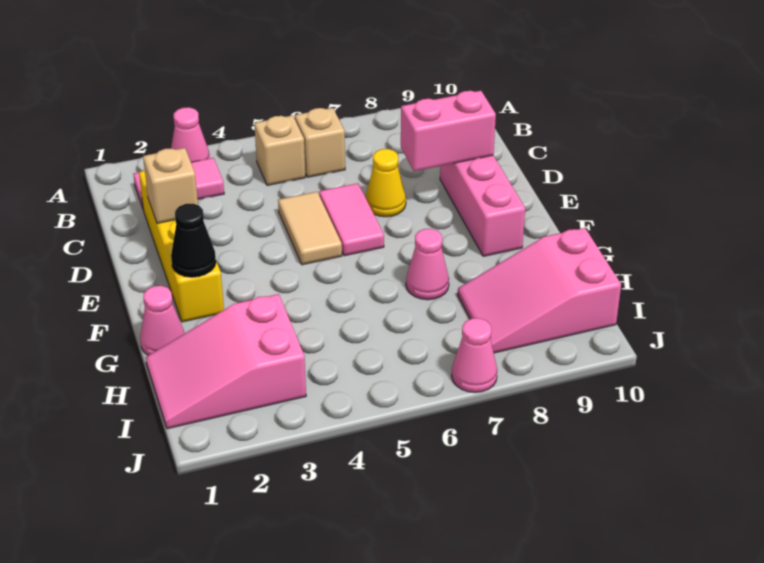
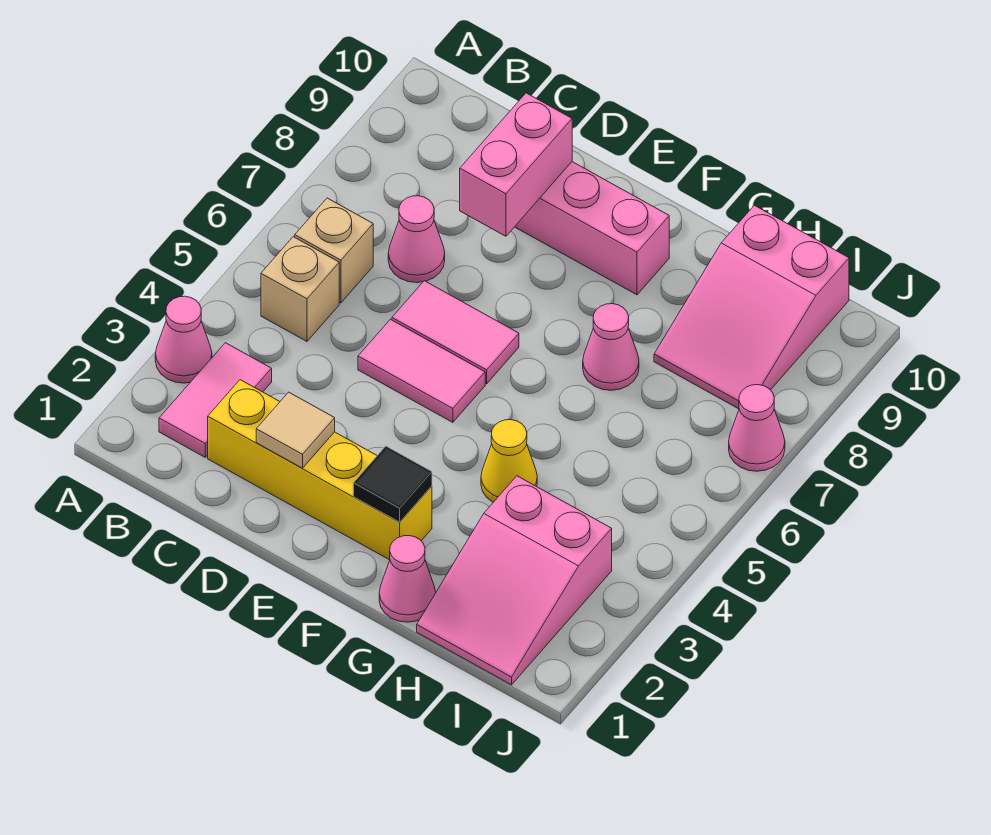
none -> pink cone C7 level 1
tan brick D2 level 2 -> tan tile D2 level 2
tan tile D5:E5 level 1 -> pink tile D5:E5 level 1
yellow cone D7 level 1 -> yellow cone G4 level 1
black cone F2 level 2 -> black tile F2 level 2

